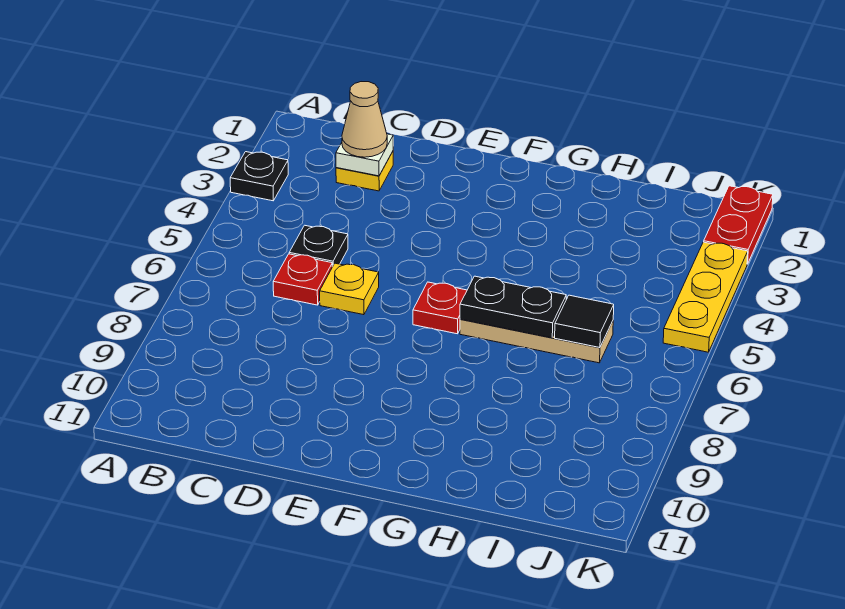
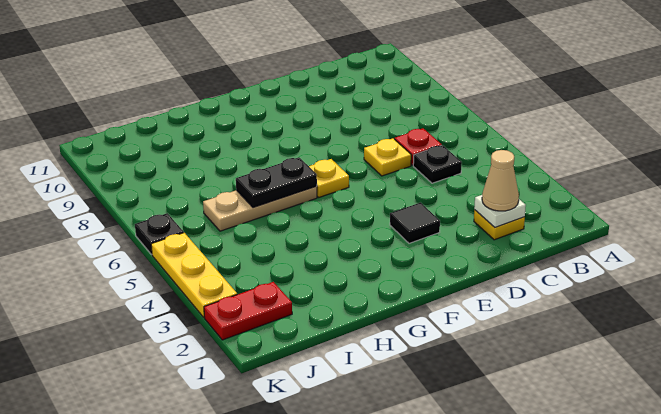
black plate A3 level 1 -> black plate K6 level 1
red plate F6 level 1 -> yellow plate F6 level 1
black tile I6 level 2 -> black tile E3 level 1
red plate K1:K2 level 1 -> red plate J2:K2 level 1

